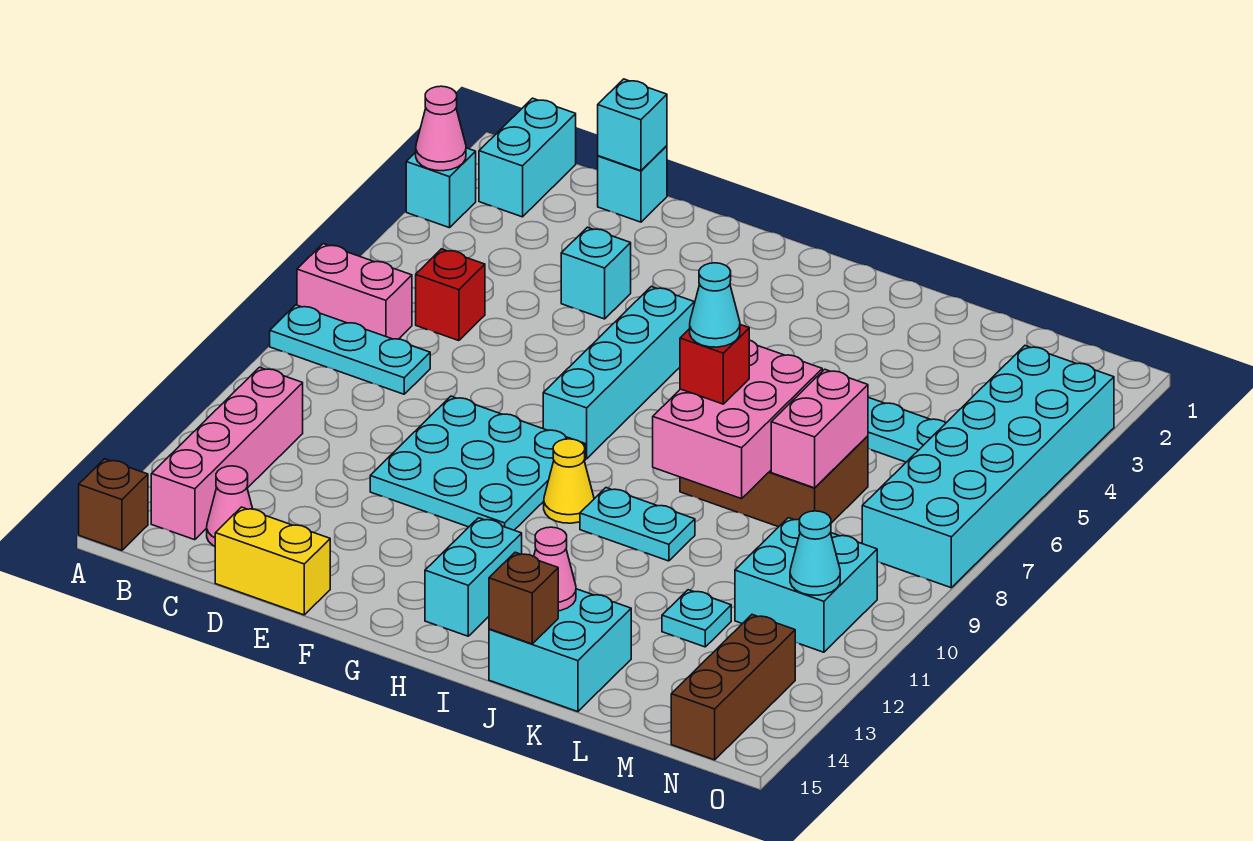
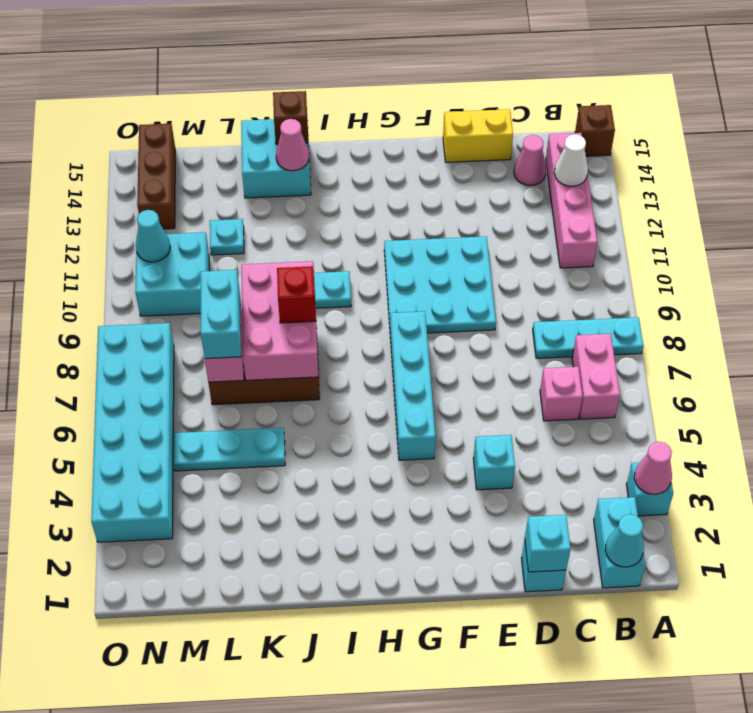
pink brick A7:B7 level 1 -> pink brick B6:B7 level 1
none -> white cone B13 level 2
red brick C6 level 1 -> pink brick C6 level 1
yellow cone H10 level 1 -> none
cyan brick H13:H14 level 1 -> cyan brick L7:L8 level 3
cyan cone J8 level 4 -> cyan cone B1 level 2

